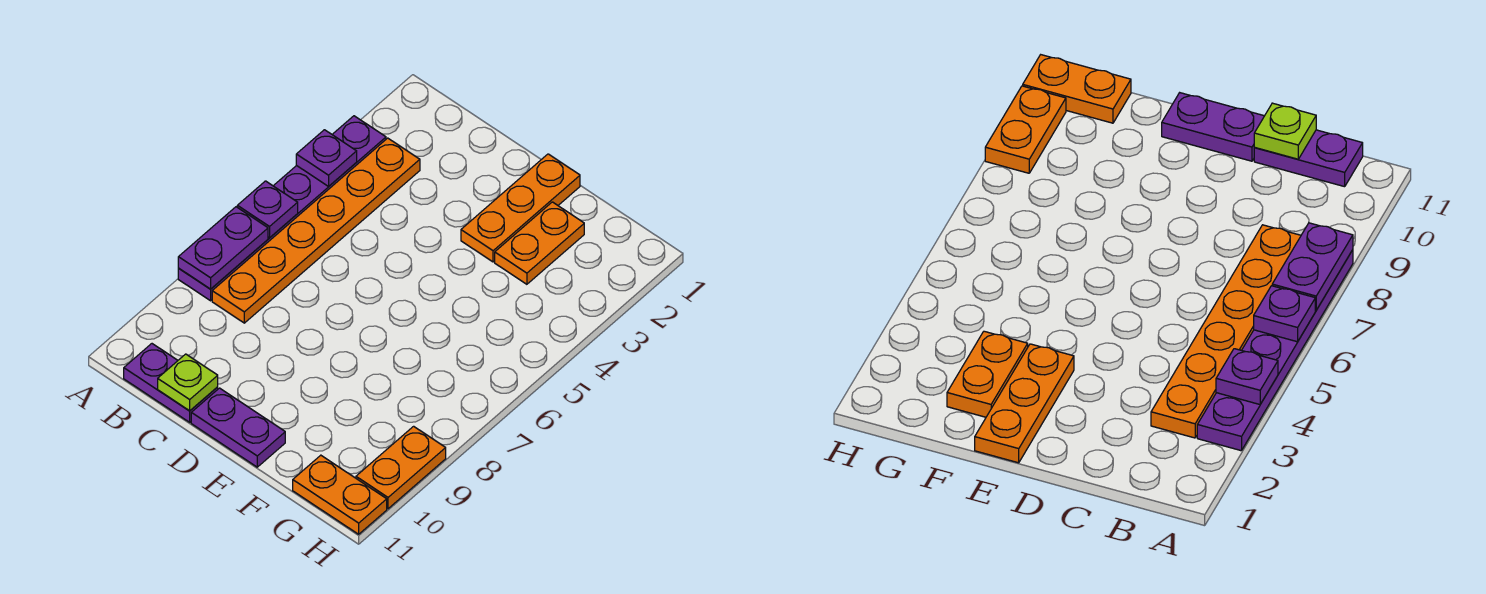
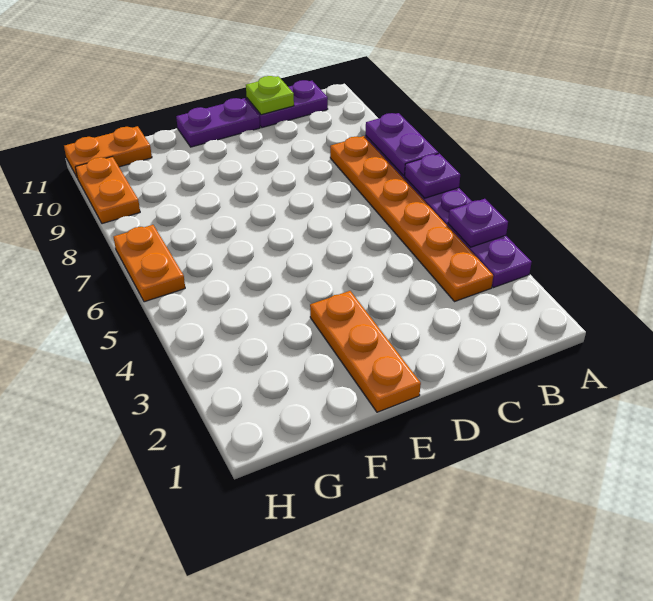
orange plate F2:F3 level 1 -> orange plate H6:H7 level 1

